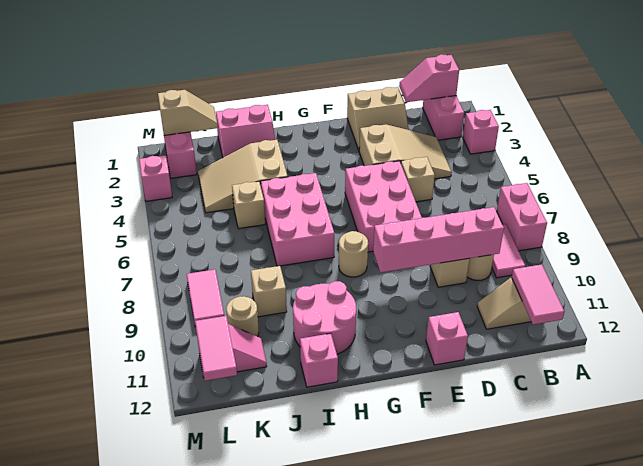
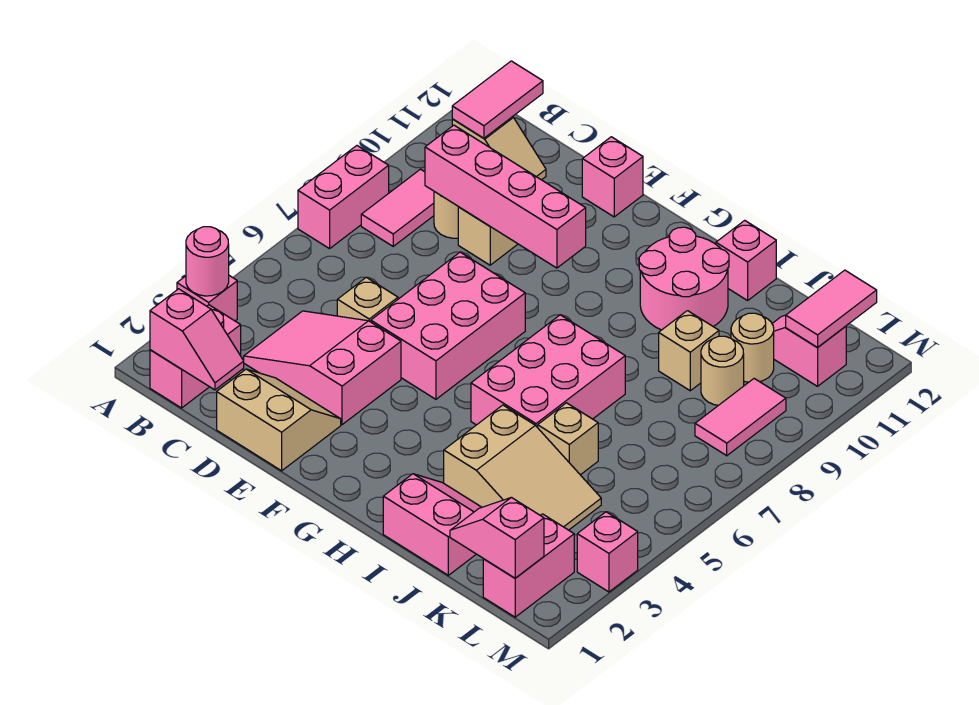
none -> pink round brick A3 level 2
tan slope C3:E4 level 1 top E -> pink slope C3:E4 level 1 top E
tan round brick G8 level 1 -> tan round brick K9 level 1
tan slope K1:L1 level 2 top L -> pink slope K1:L1 level 2 top L

